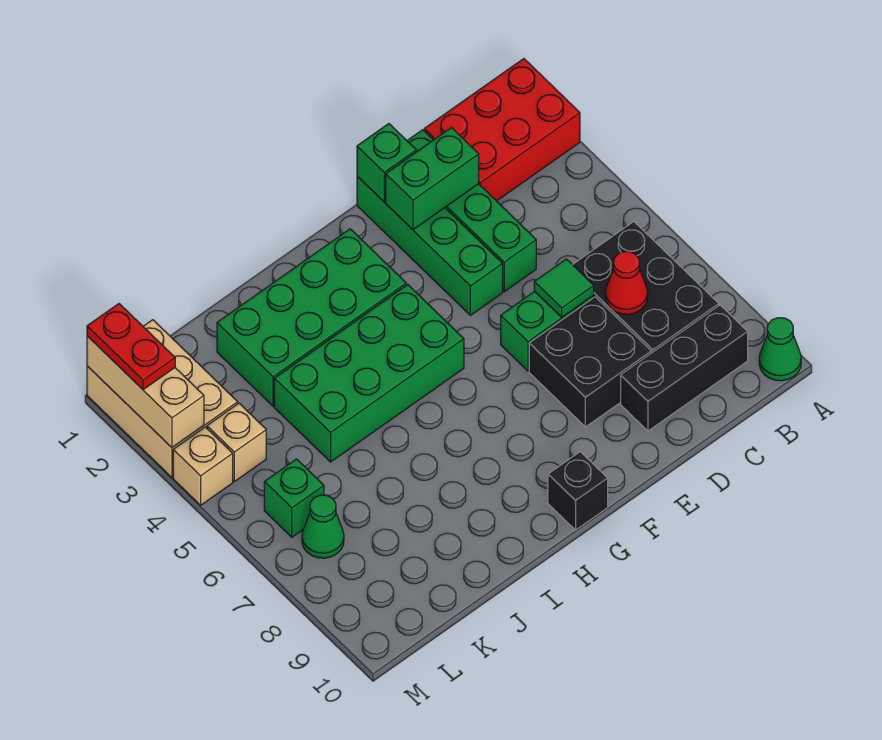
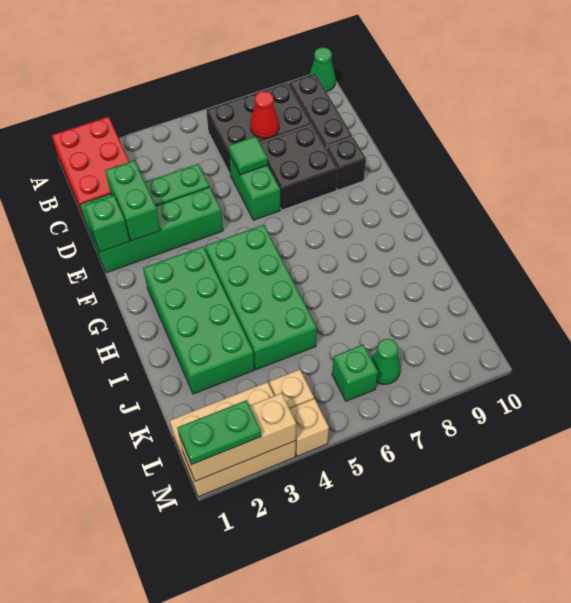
black brick G10 level 1 -> black brick E9 level 1
red plate M1:M2 level 3 -> green plate M1:M2 level 3

